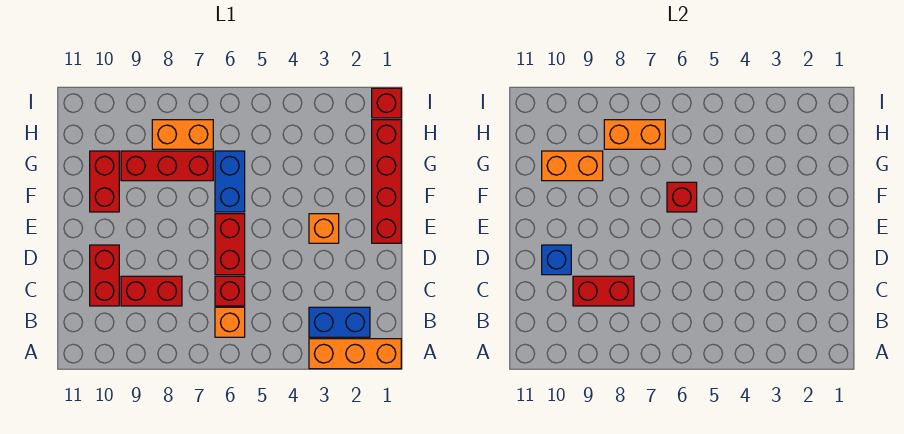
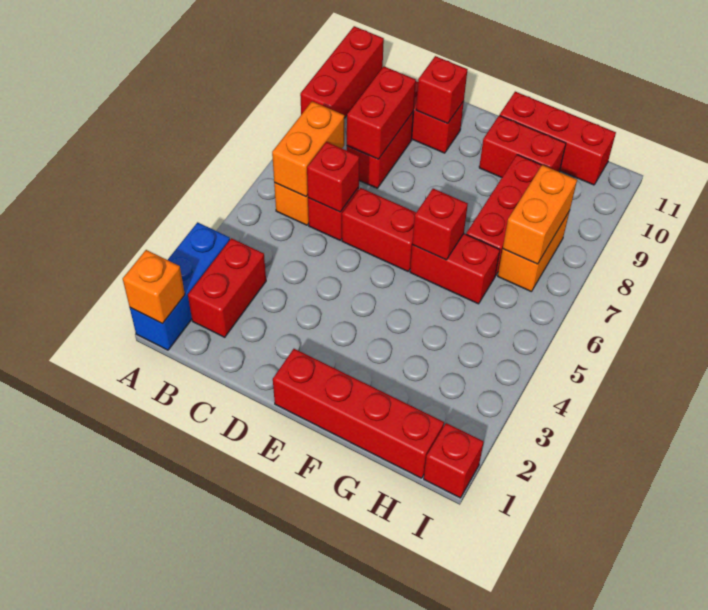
orange brick A1:A3 level 1 -> blue brick A1:A3 level 1
none -> red brick A9:A11 level 1
blue brick B2:B3 level 1 -> red brick B2:B3 level 1
none -> red brick C6 level 2
blue brick D10 level 2 -> red brick D10 level 2
orange brick E3 level 1 -> orange brick A1 level 2
blue brick F6:G6 level 1 -> red brick F6:G6 level 1
none -> red brick F11:H11 level 1
orange brick G9:G10 level 2 -> orange brick B6:B7 level 2

